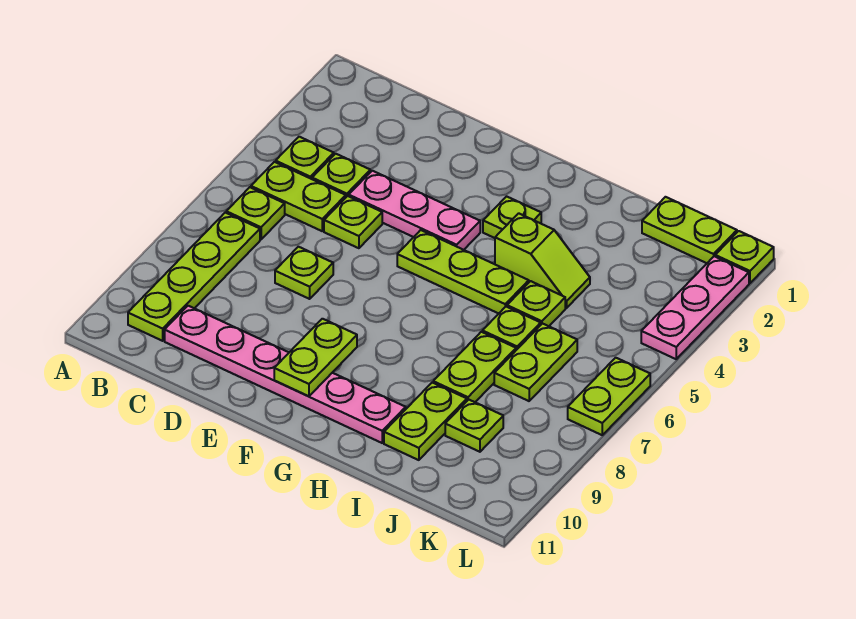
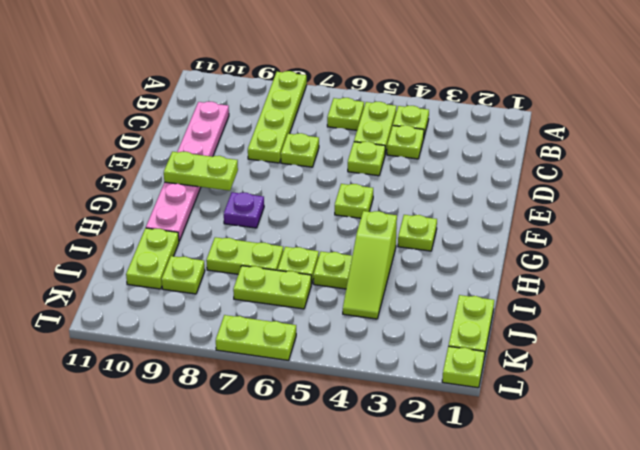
lime plate B7:B10 level 1 -> lime plate A8:D8 level 1
pink plate D4:F4 level 1 -> none
lime plate F5:H5 level 1 -> lime plate F5 level 1
none -> purple plate G8 level 1
lime slope H4:I4 level 1 top H -> lime slope H4:J4 level 1 top H
lime plate I9:I10 level 1 -> lime plate I10:J10 level 1
pink plate L2:L4 level 1 -> none

